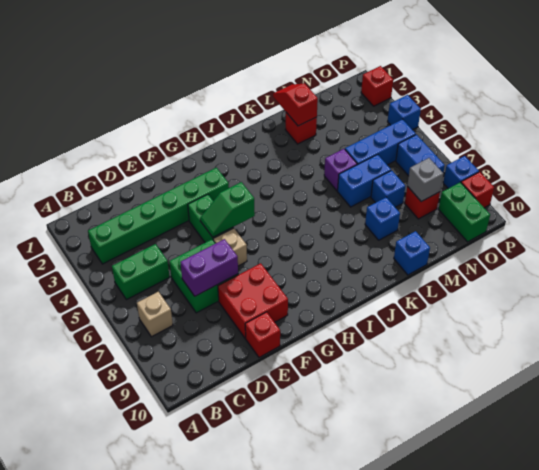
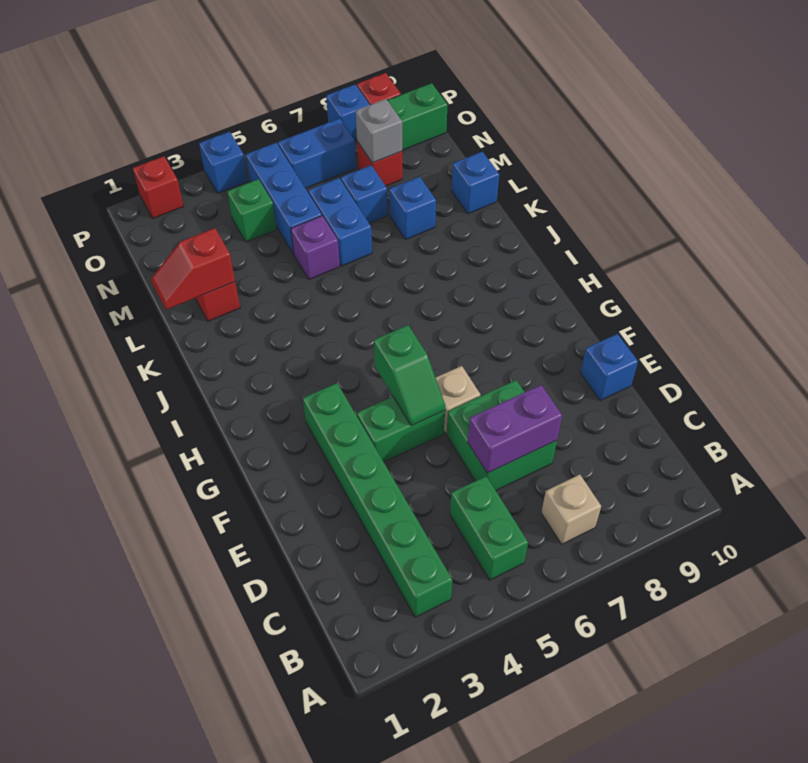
purple brick D7:E7 level 2 -> purple brick D6:D7 level 2
red brick E8:F9 level 1 -> none
red brick E10 level 1 -> blue brick E10 level 1
none -> green brick N4 level 1

